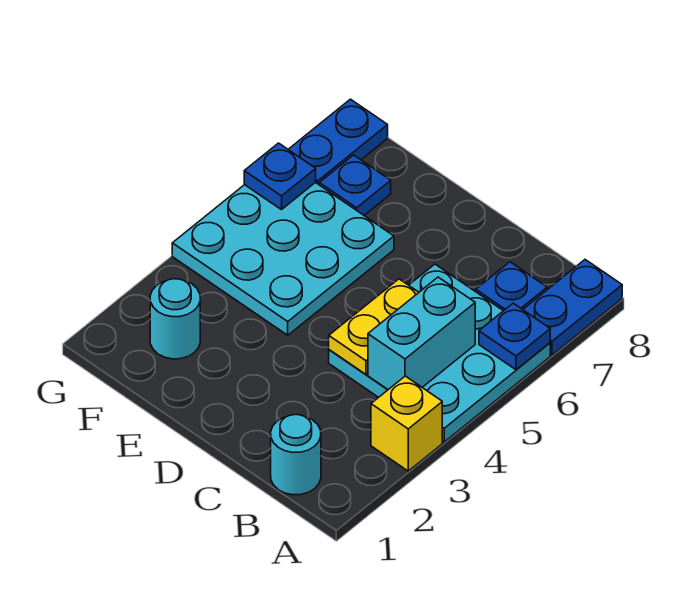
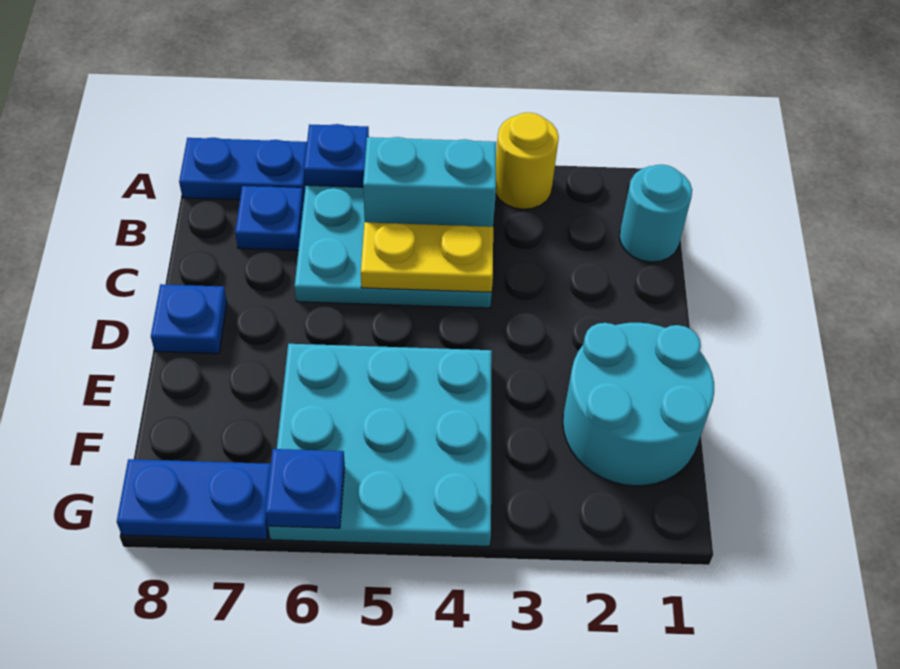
yellow brick A3 level 1 -> yellow round brick A3 level 1
cyan round brick F2 level 1 -> cyan round brick E1:F2 level 1
blue plate F7 level 1 -> blue plate D8 level 1

